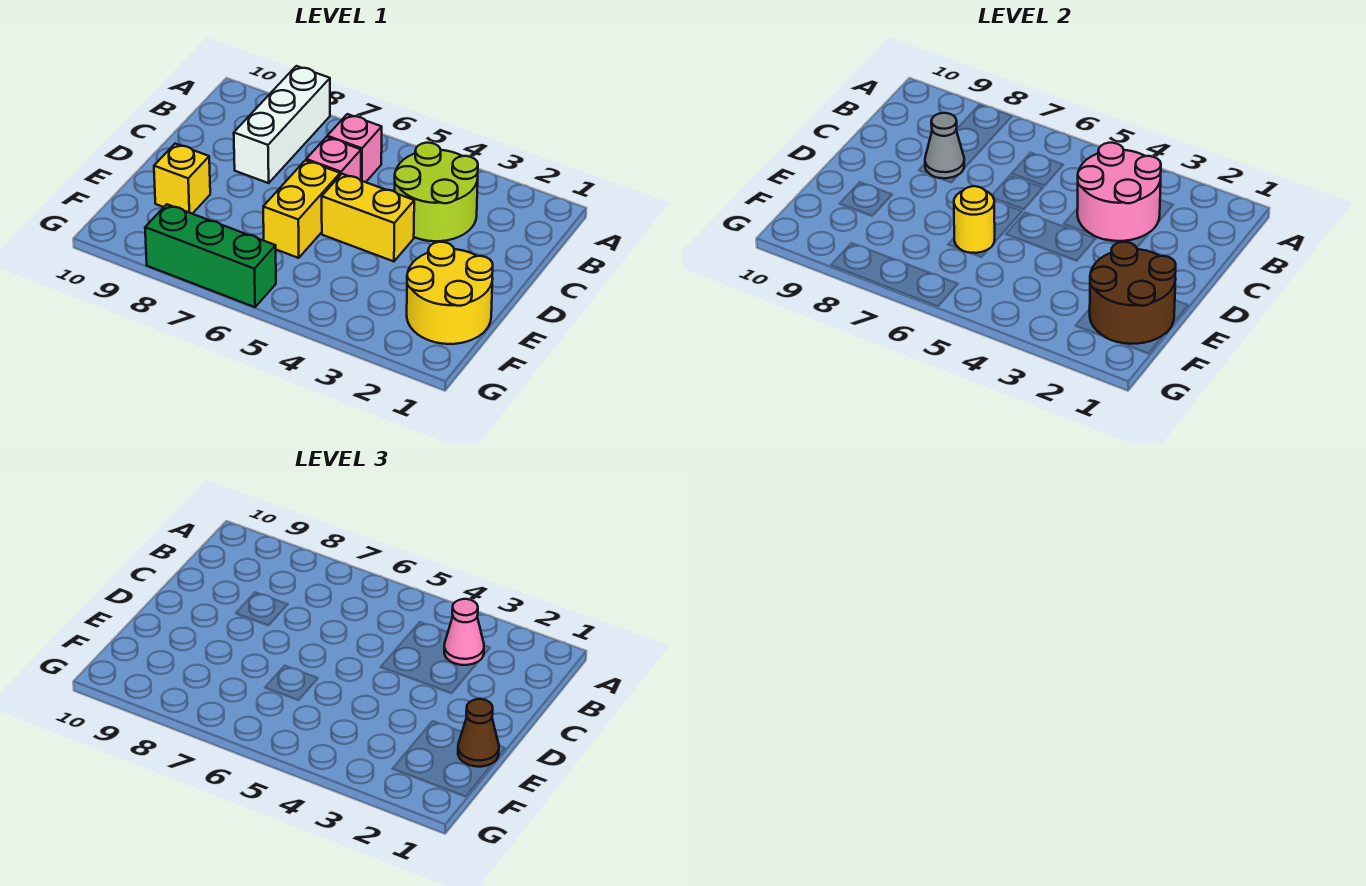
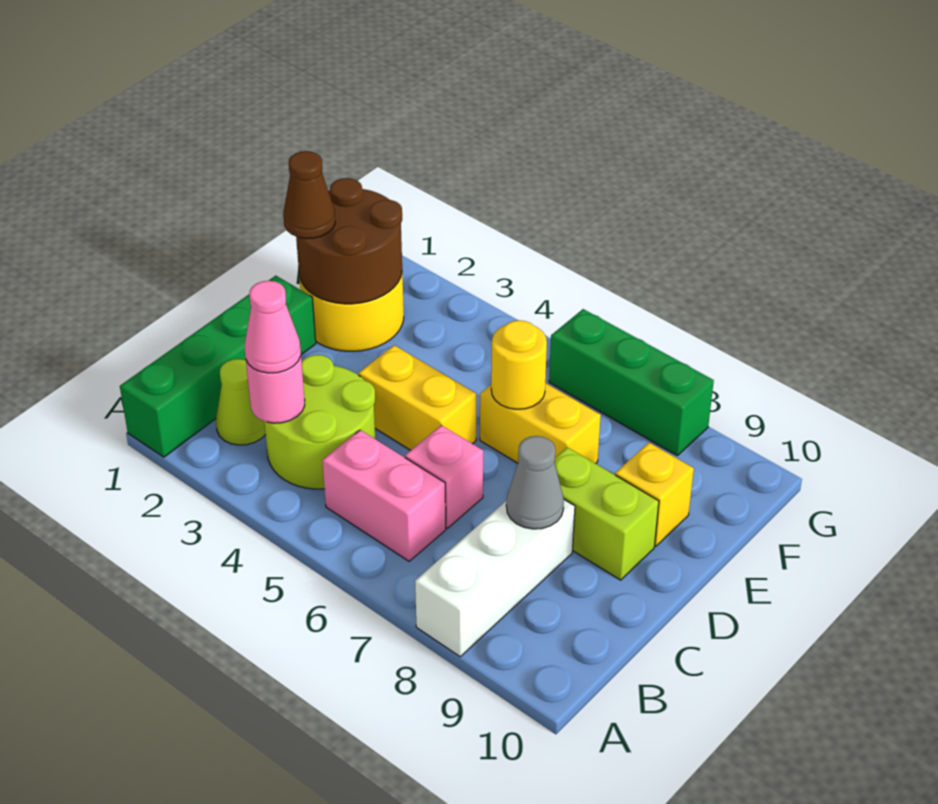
none -> green brick A1:D1 level 1
none -> lime cone B2 level 1
pink round brick B3:C4 level 2 -> pink round brick B3 level 2
pink brick B6 level 1 -> pink brick B5:B6 level 1
yellow brick D6:E6 level 1 -> yellow brick E6:E7 level 1
none -> lime brick D8:D9 level 1

